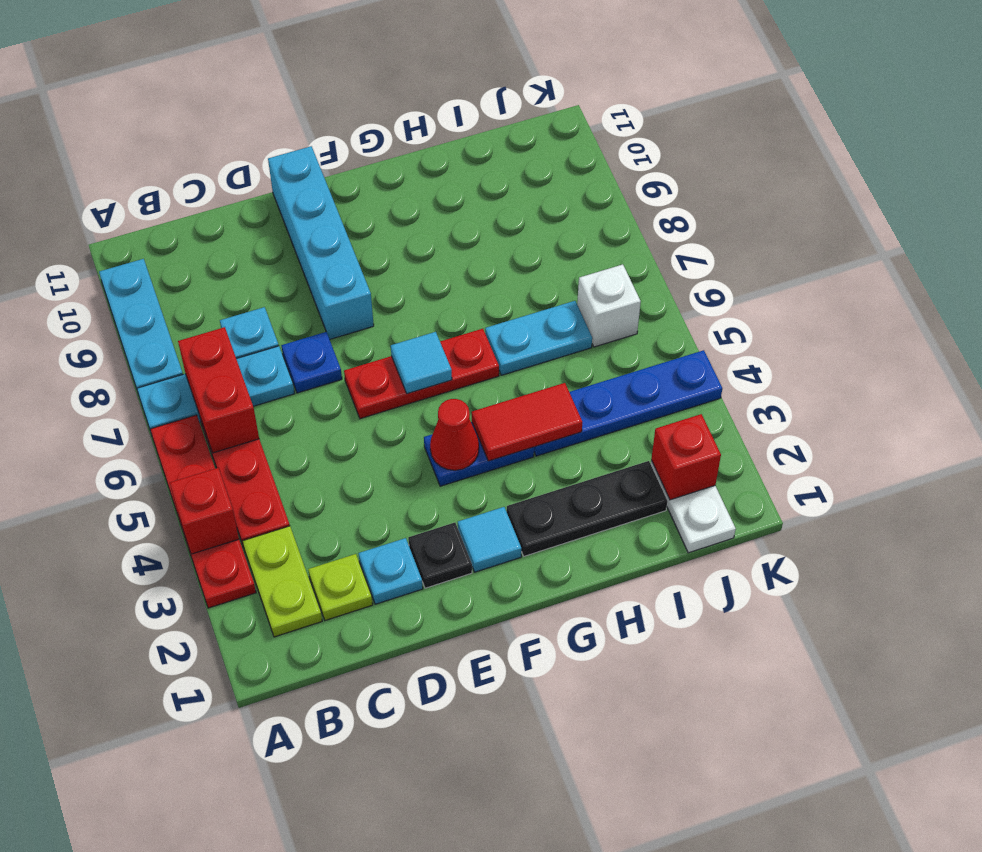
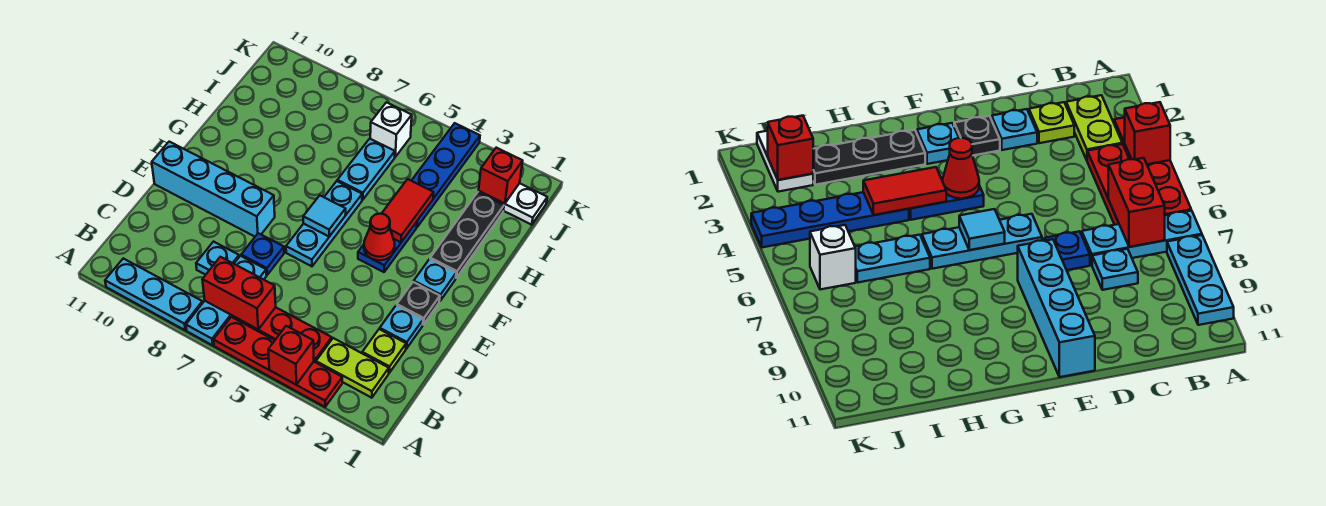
red plate E6:G6 level 1 -> cyan plate E6:G6 level 1
cyan tile F2 level 1 -> cyan plate F2 level 1

